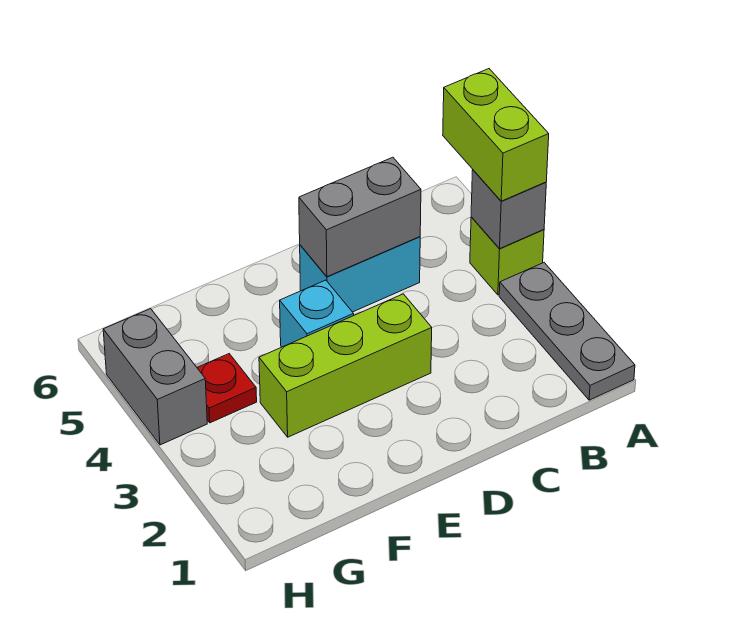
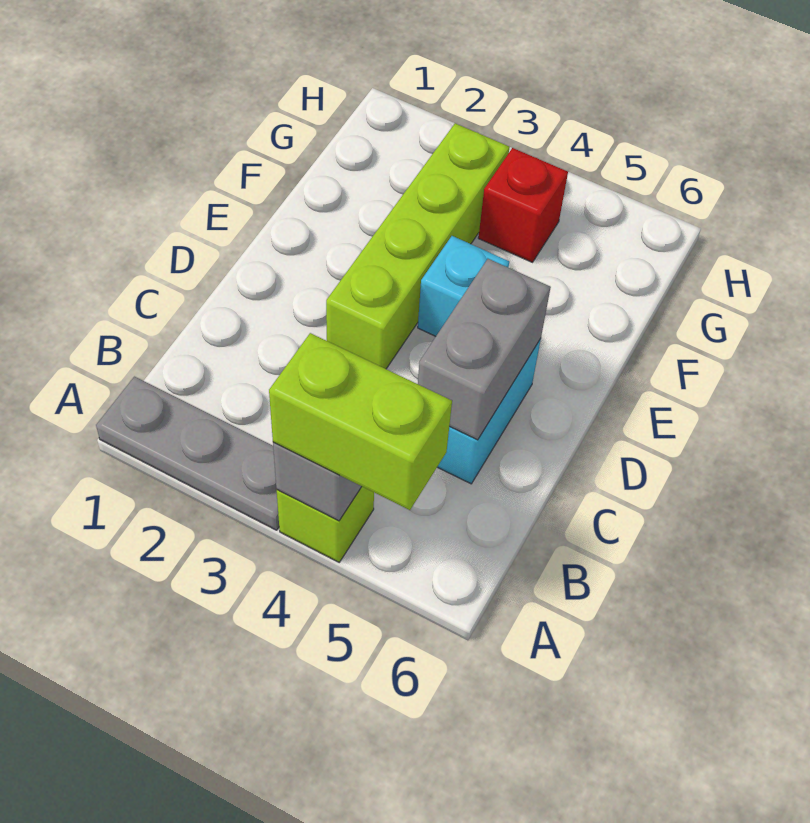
lime brick D3:F3 level 1 -> lime brick D3:G3 level 1
red plate G4 level 1 -> red brick G4 level 1
grey brick H4:H5 level 1 -> none

